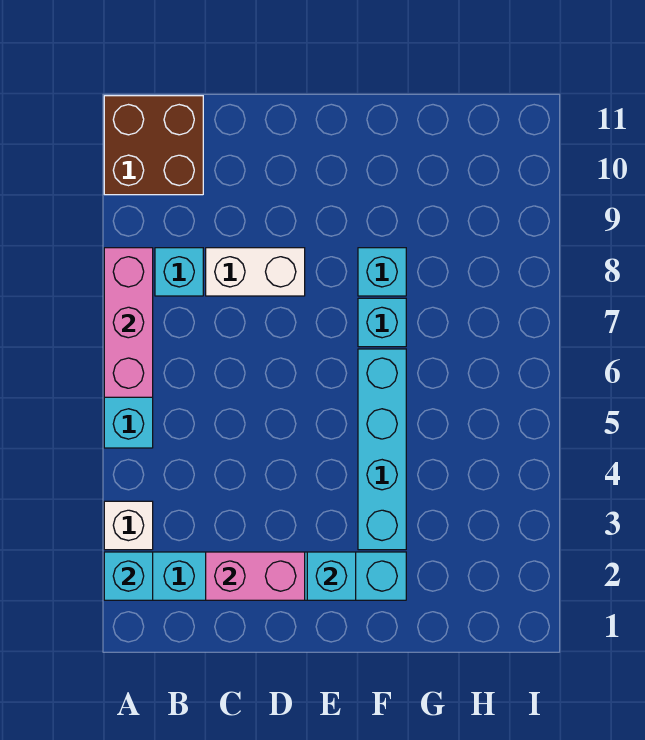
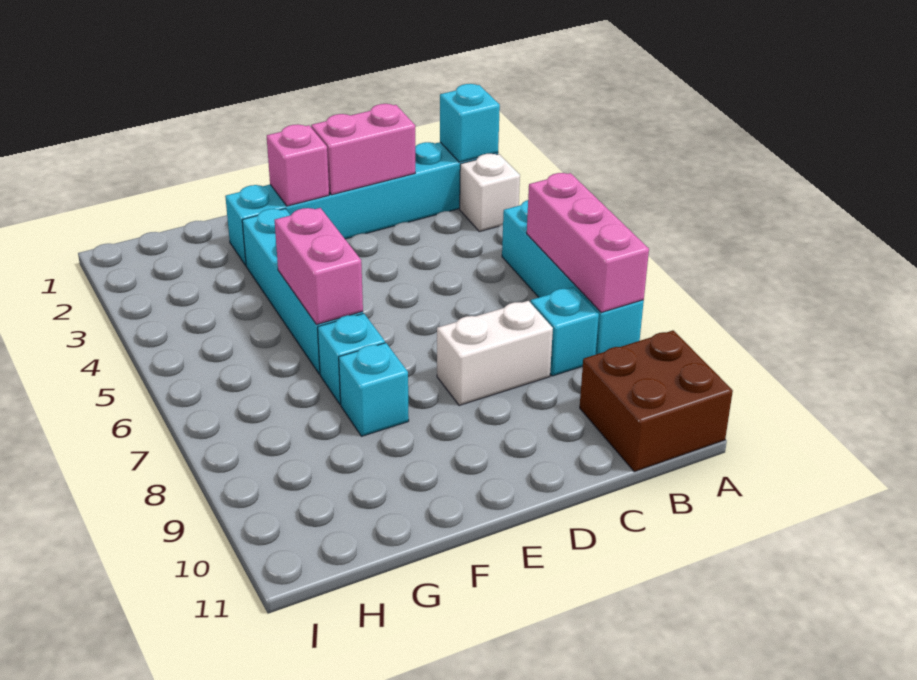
cyan brick E2 level 2 -> pink brick E2 level 2
none -> pink brick F5:F6 level 2

